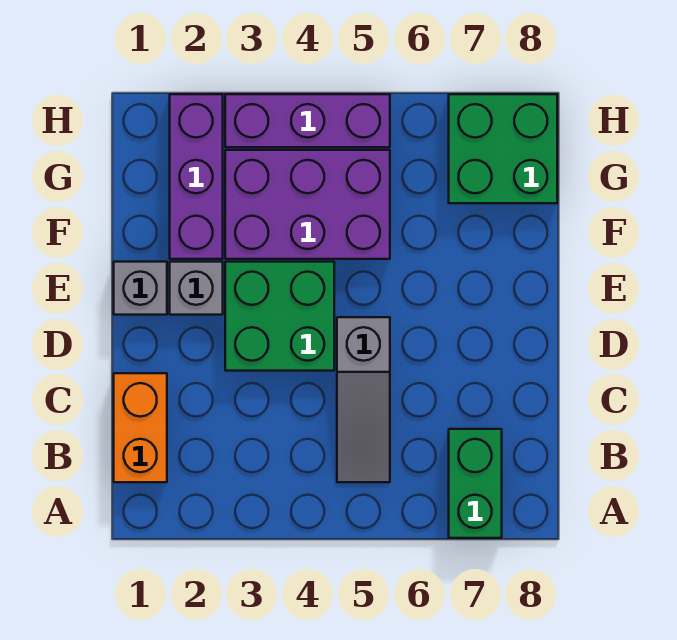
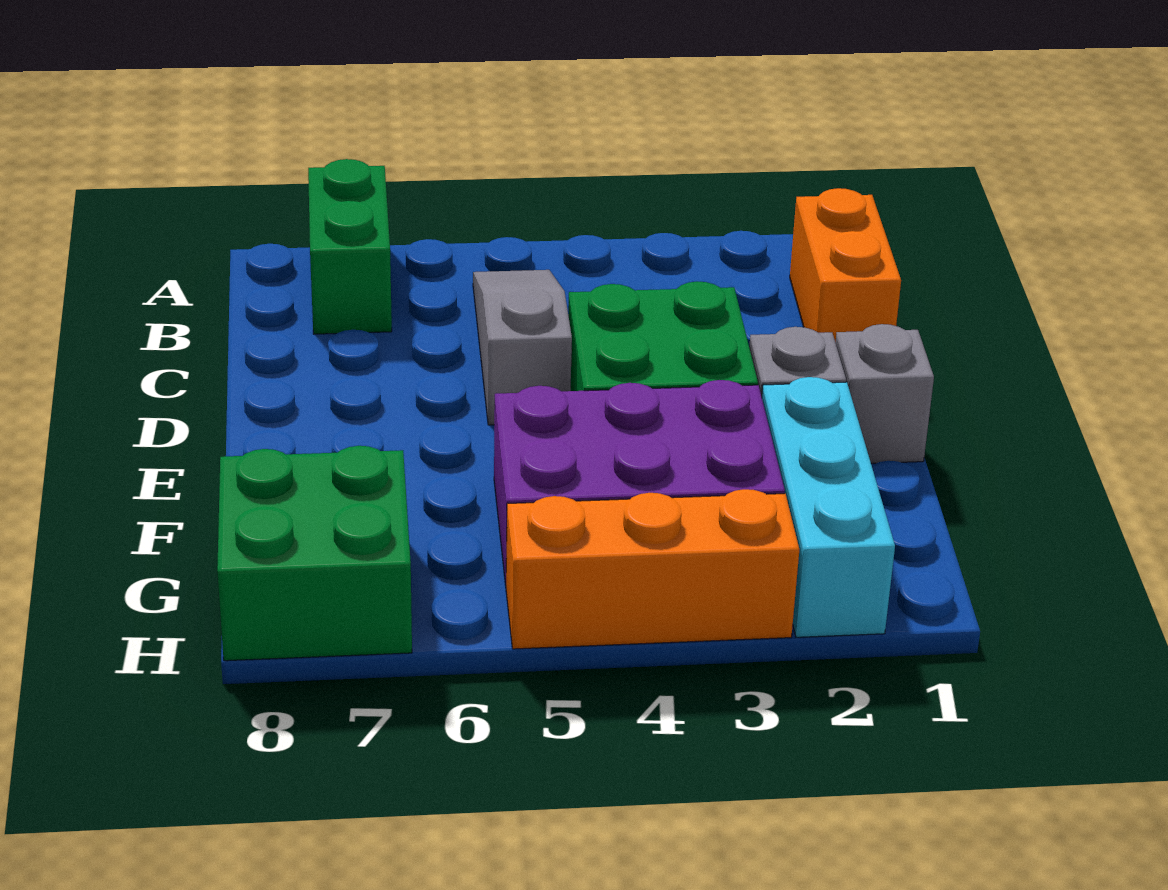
purple brick F2:H2 level 1 -> cyan brick F2:H2 level 1
purple brick H3:H5 level 1 -> orange brick H3:H5 level 1

